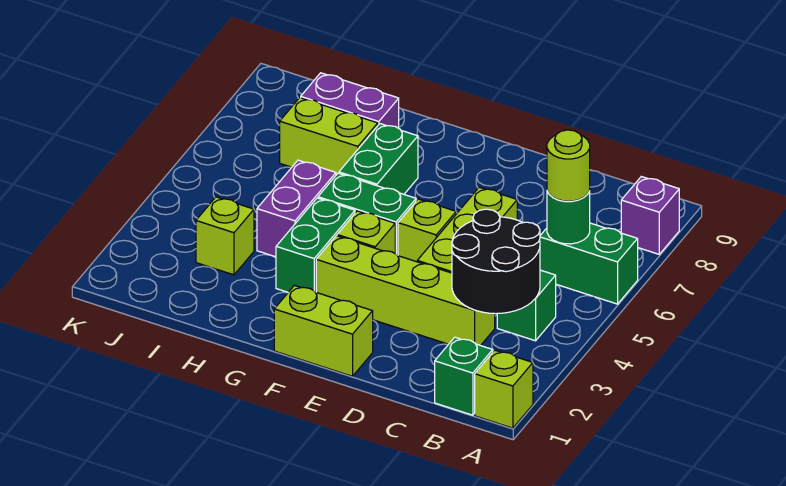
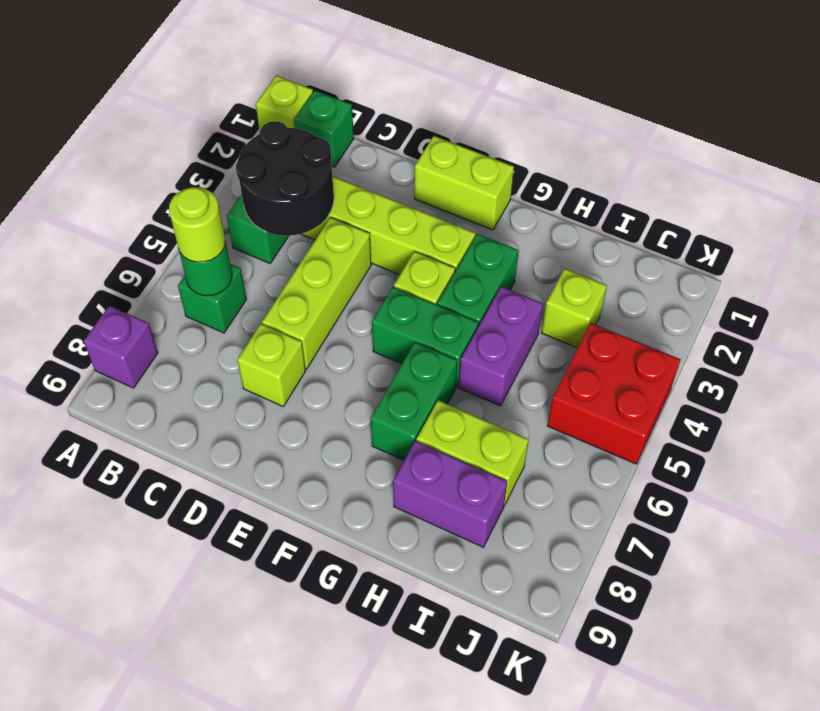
green brick A6:B6 level 1 -> green brick B6 level 1
lime brick E5 level 1 -> lime brick D7 level 1
none -> red brick J4:K5 level 1

